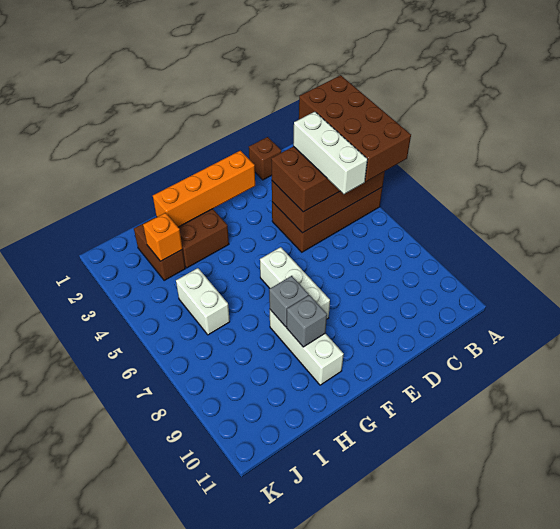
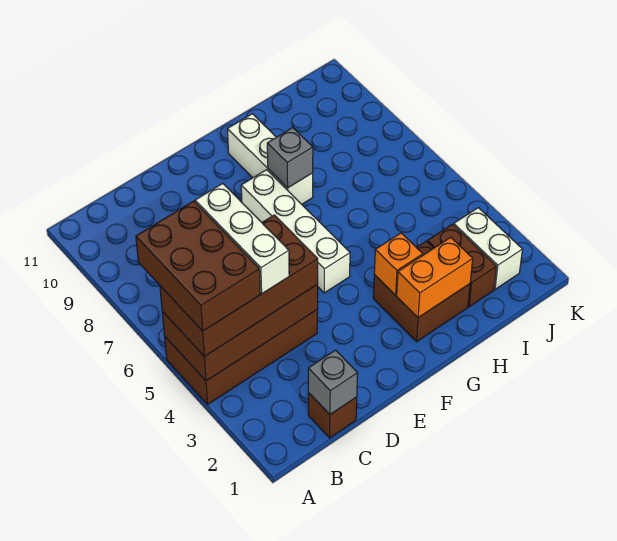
brown brick A3:B6 level 4 -> brown brick A4:B6 level 4
orange brick E2:H2 level 2 -> orange brick G2:H2 level 2
white brick F6:F8 level 1 -> white brick F5:F8 level 1
grey brick G9 level 2 -> grey brick C1 level 2
orange brick I3 level 2 -> orange brick G3 level 2
white brick I5:I6 level 1 -> white brick J2:J3 level 1

